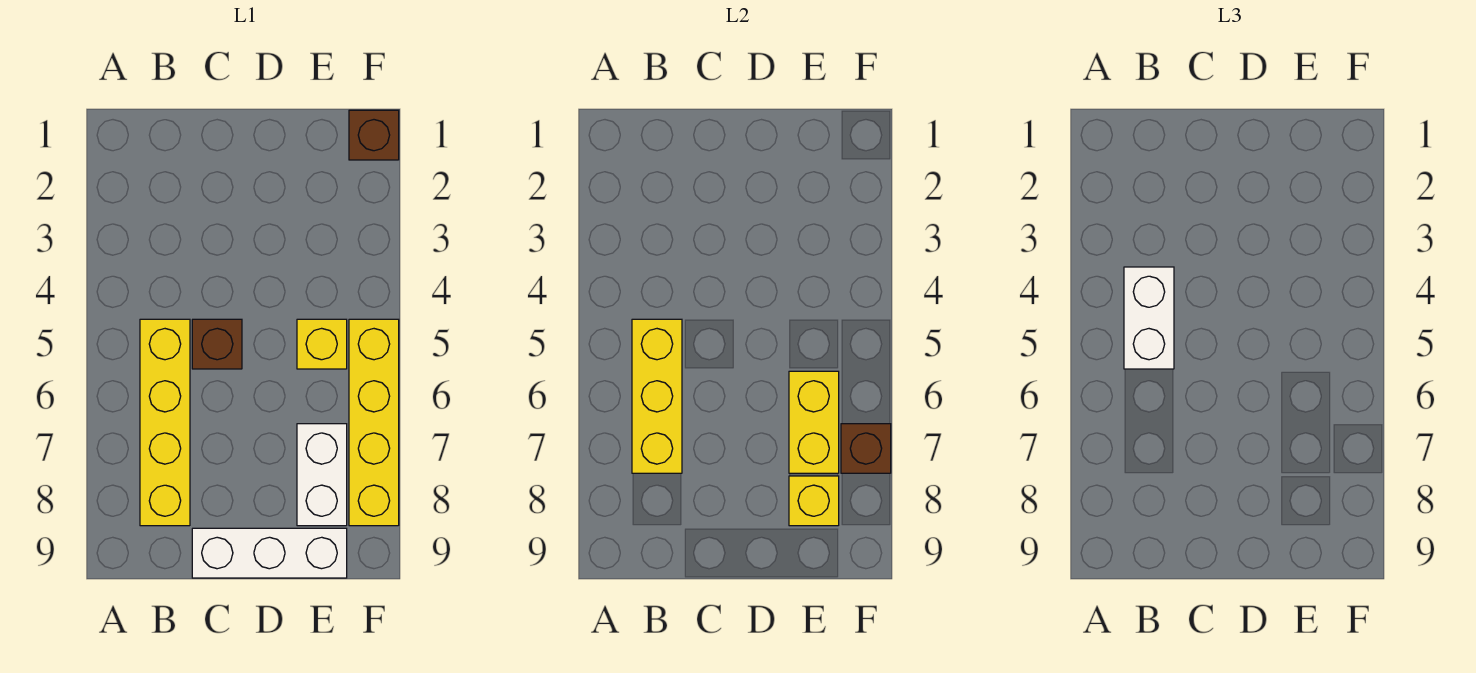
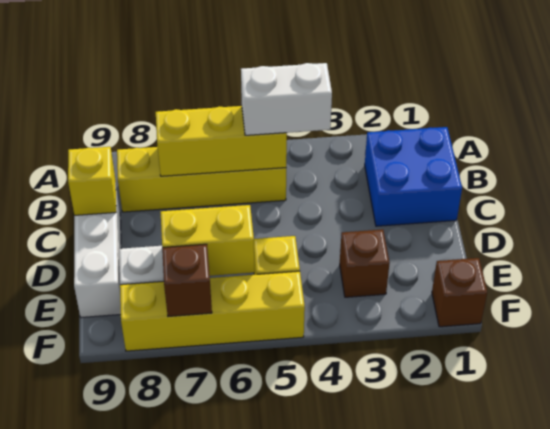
none -> blue brick B1:C2 level 1
brown brick C5 level 1 -> brown brick E3 level 1
yellow brick E8 level 2 -> yellow brick C9 level 2

